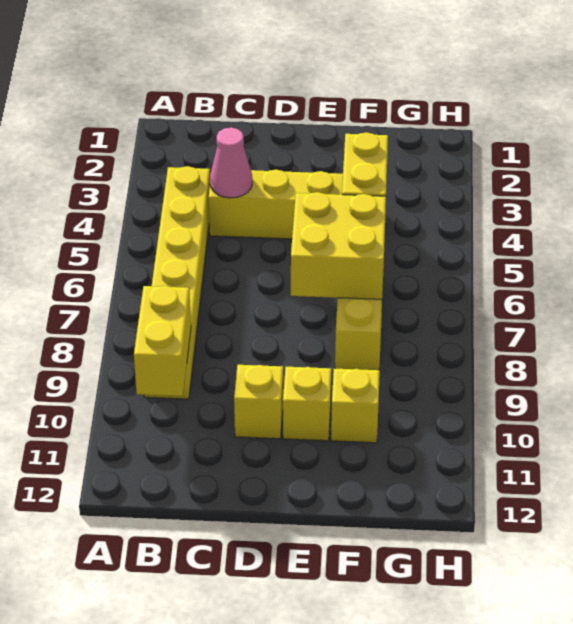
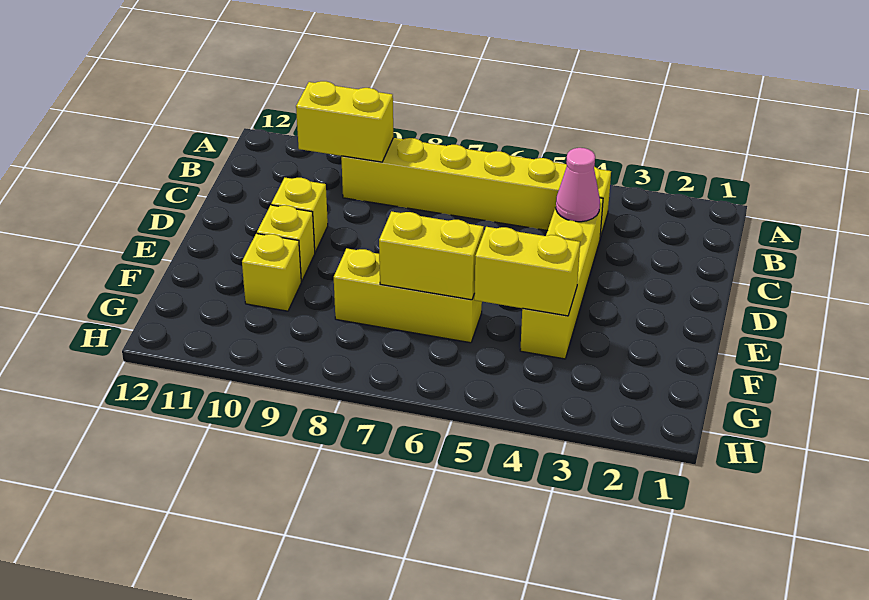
yellow brick E6:F7 level 2 -> yellow brick F6:F7 level 2

